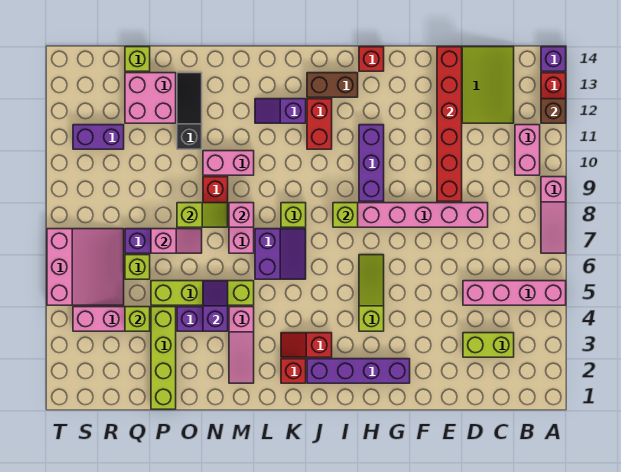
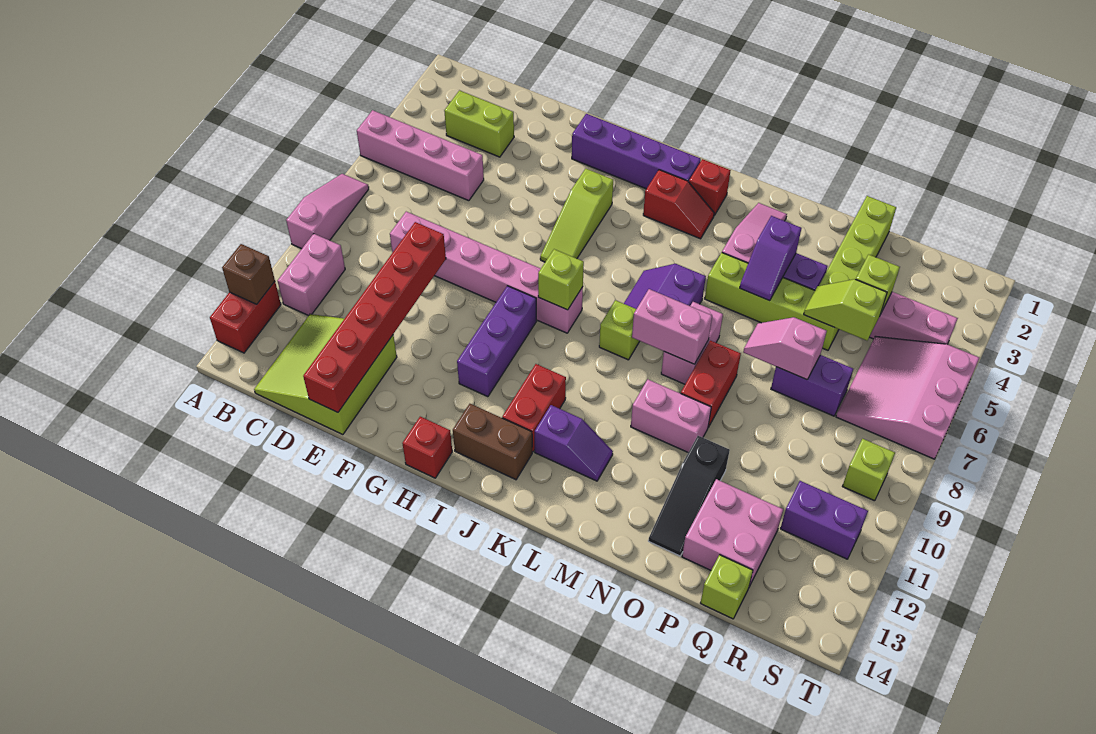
purple brick A14 level 1 -> none
pink brick M8 level 2 -> pink brick L8:M8 level 2
lime slope N8:O8 level 2 top O -> lime slope P5:Q5 level 2 top Q
lime brick Q6 level 1 -> lime brick S9 level 1

